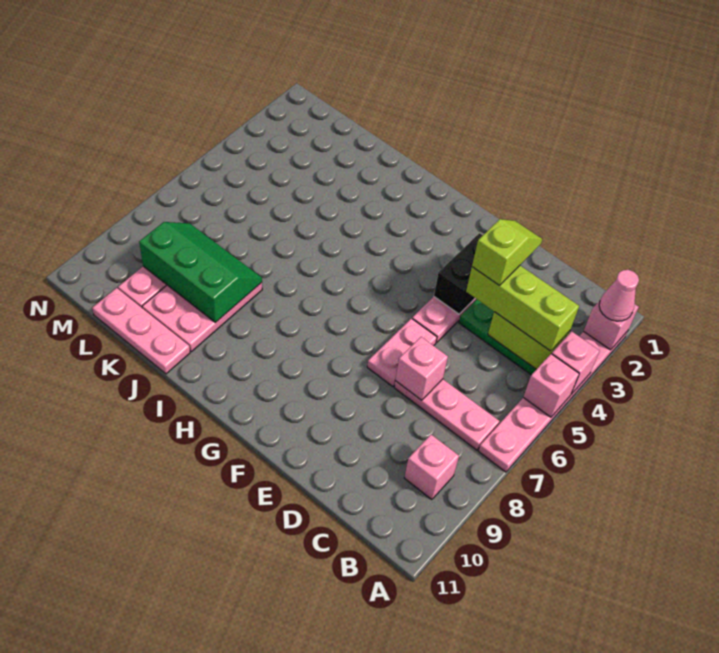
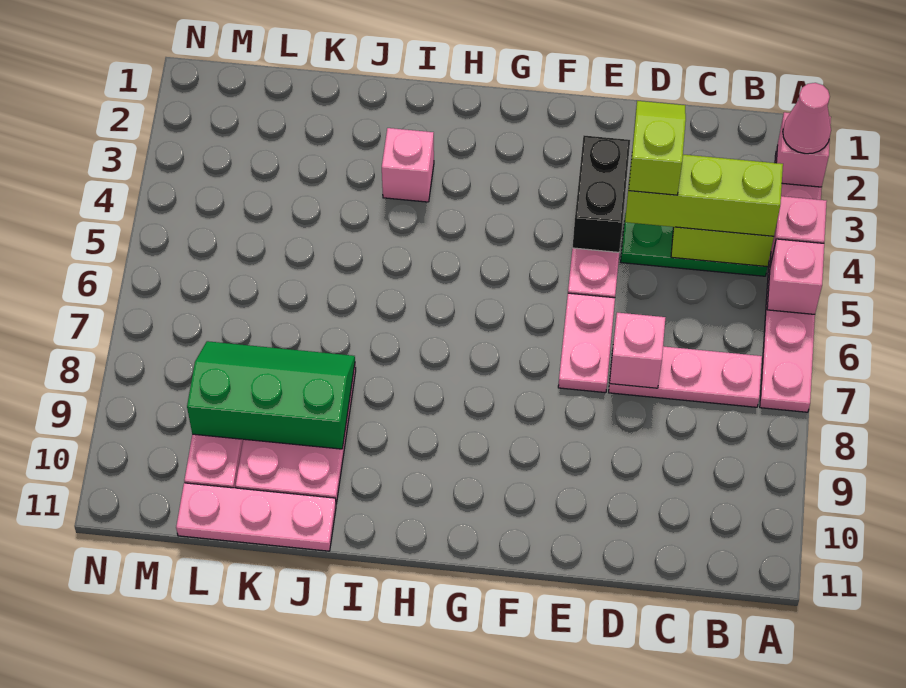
pink brick B9 level 1 -> pink brick I3 level 1

